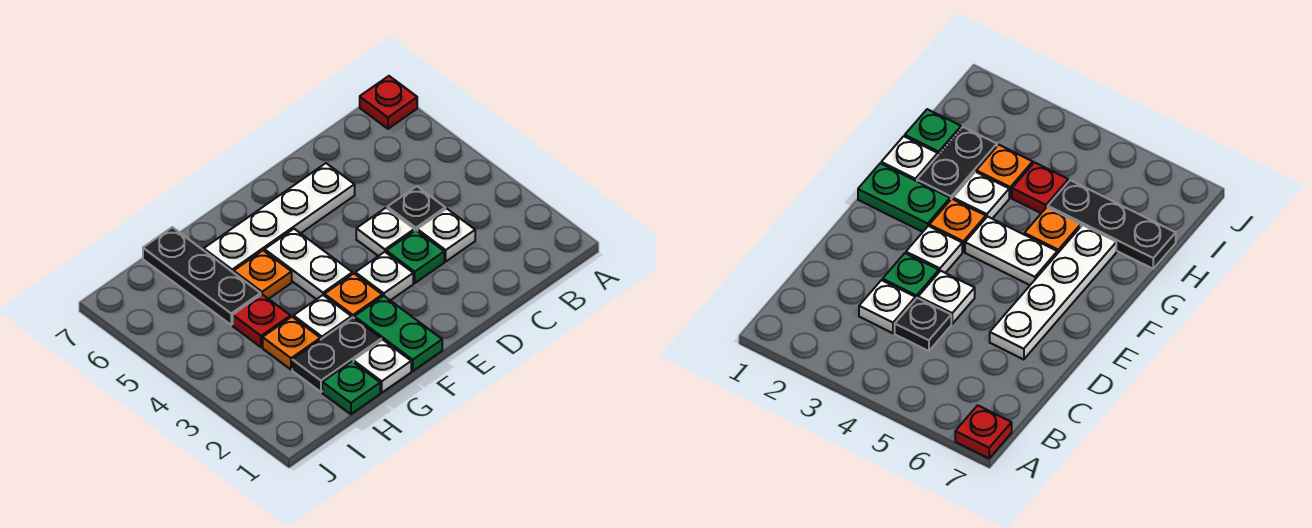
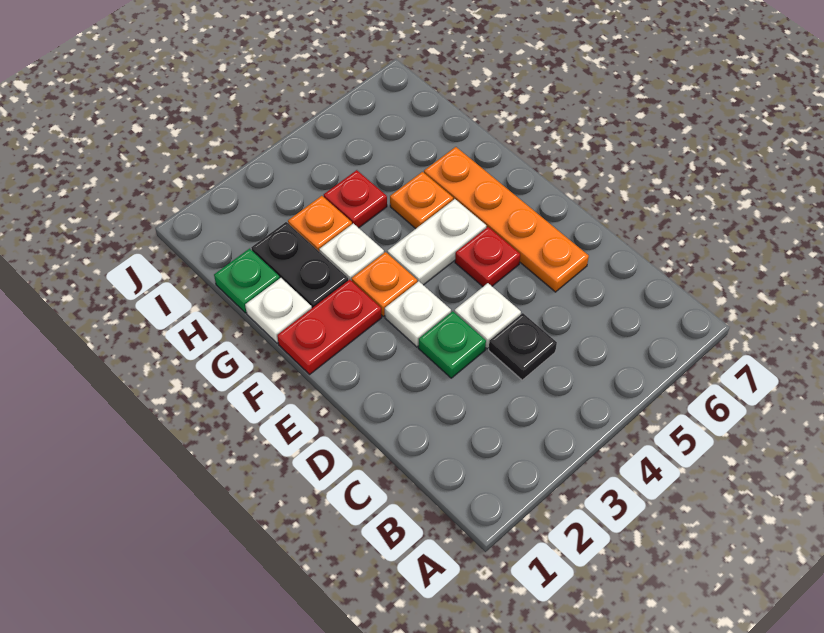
red plate A7 level 1 -> red plate E5 level 1
white plate C3 level 1 -> none
white plate D6:G6 level 1 -> orange plate D6:G6 level 1
green plate F1:F2 level 1 -> red plate F1:F2 level 1
black plate H5:H7 level 1 -> none

